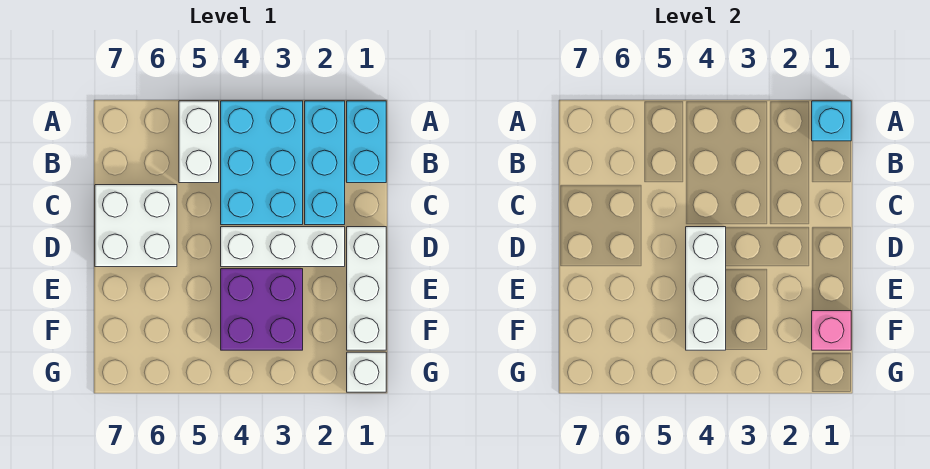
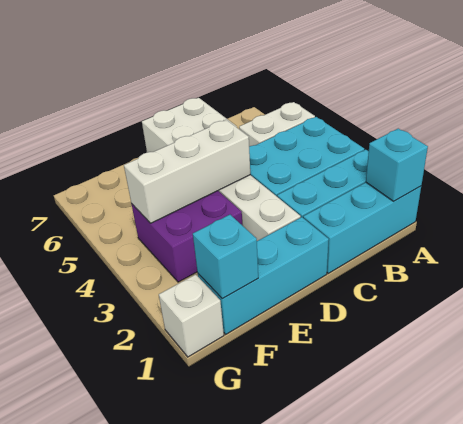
cyan brick A1:B1 level 1 -> cyan brick A1:C1 level 1
white brick D1:F1 level 1 -> cyan brick D1:F1 level 1
pink brick F1 level 2 -> cyan brick F1 level 2

